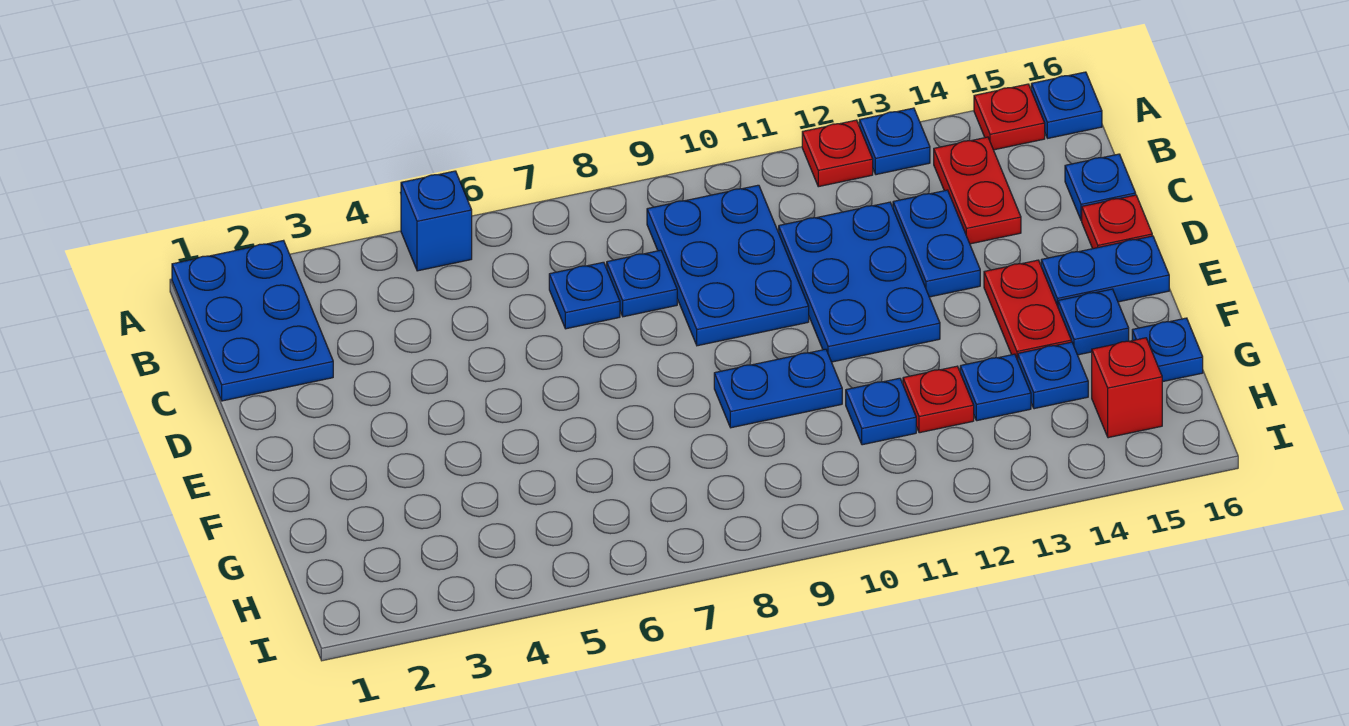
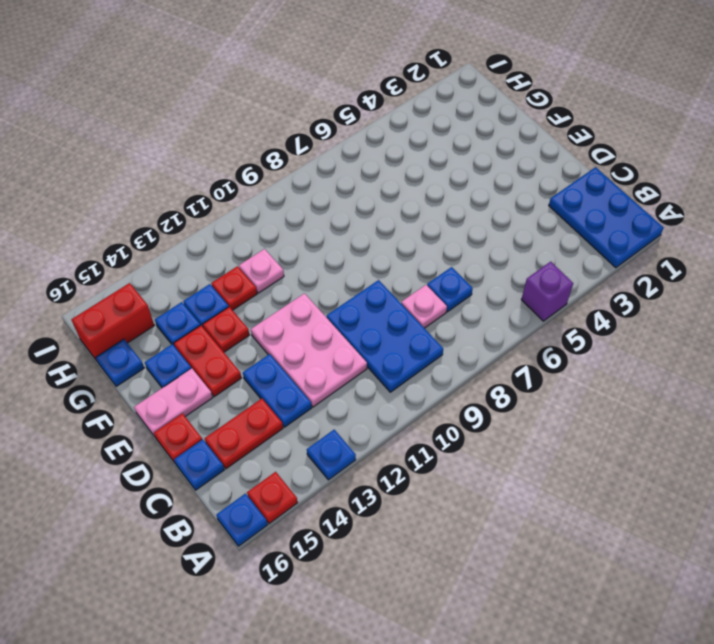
blue brick A5 level 1 -> purple brick A5 level 1
red plate A12 level 1 -> red plate F13 level 1
red plate B14:C14 level 1 -> red plate C14:C15 level 1
blue plate C8 level 1 -> pink plate C8 level 1
blue plate C11:E12 level 1 -> pink plate C11:E12 level 1
blue plate E15:E16 level 1 -> pink plate E15:E16 level 1
blue plate F9:F10 level 1 -> none
blue plate G11 level 1 -> pink plate G11 level 1
red brick H15 level 1 -> red brick H15:H16 level 1

